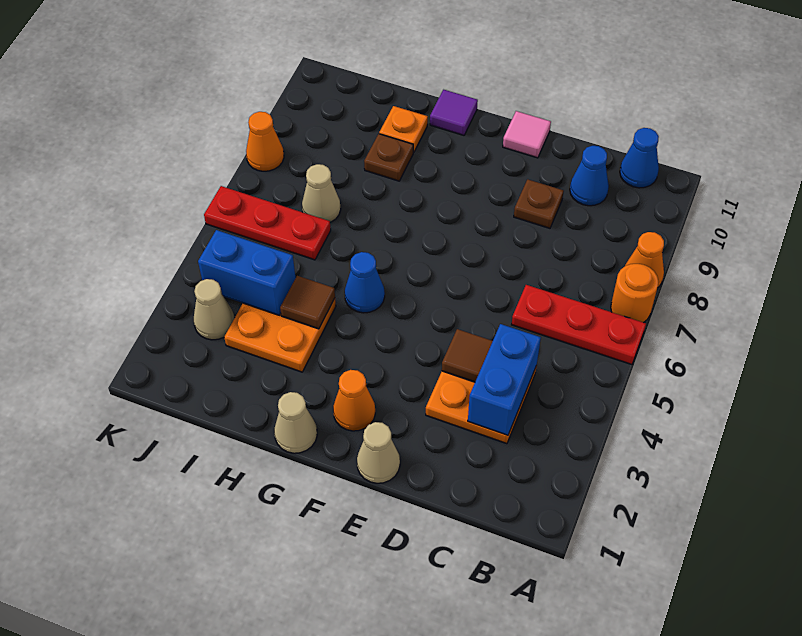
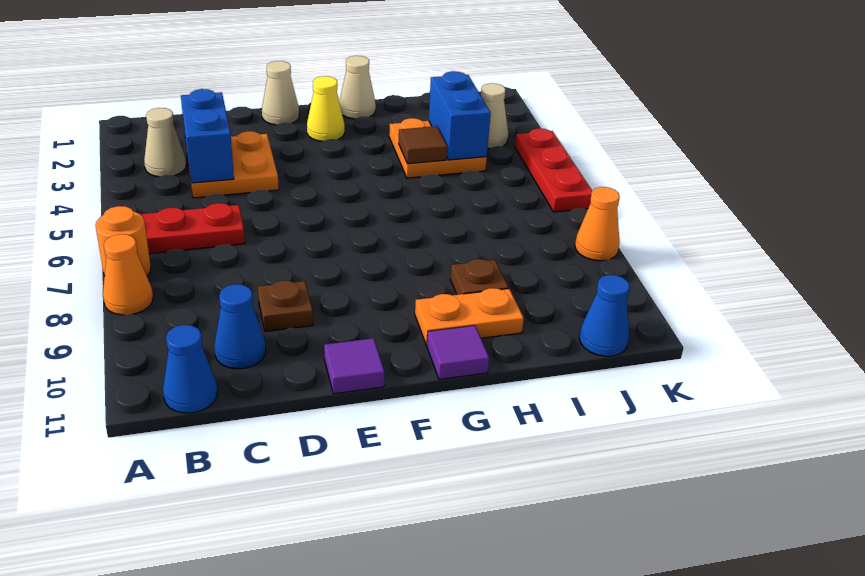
brown tile D4 level 2 -> none
pink tile E11 level 1 -> purple tile E11 level 1
orange cone F2 level 1 -> yellow cone F2 level 1
blue cone G5 level 1 -> blue cone J11 level 1
orange plate H10 level 1 -> orange plate G10:H10 level 1
blue brick I4:J4 level 2 -> blue brick I3:I4 level 2
red plate I6:K6 level 1 -> red plate K4:K6 level 1
tan cone I7 level 1 -> tan cone B3 level 1

